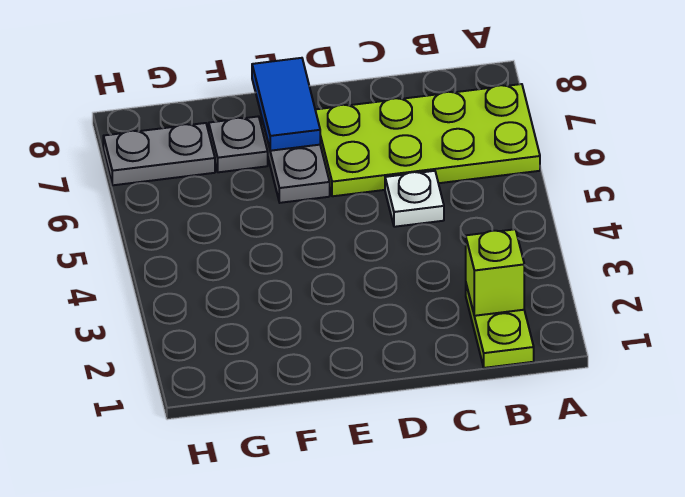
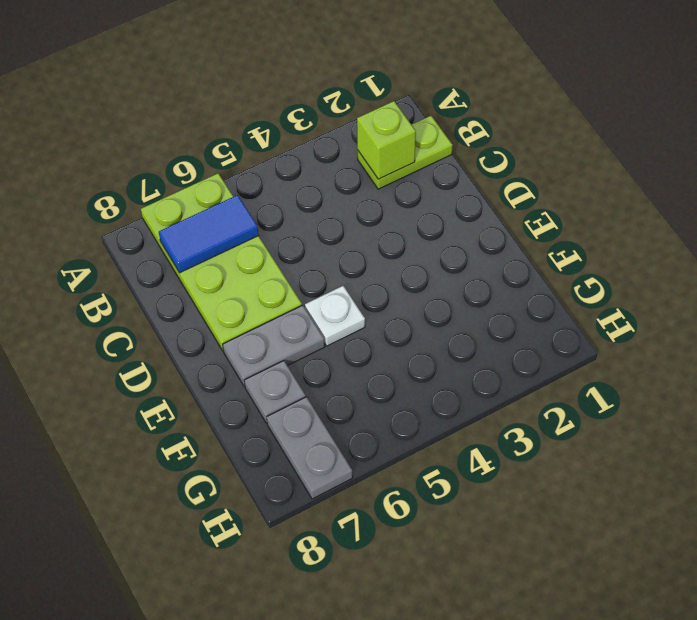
white plate C5 level 1 -> white plate E5 level 1
blue tile E7:E8 level 2 -> blue tile B6:B7 level 2

